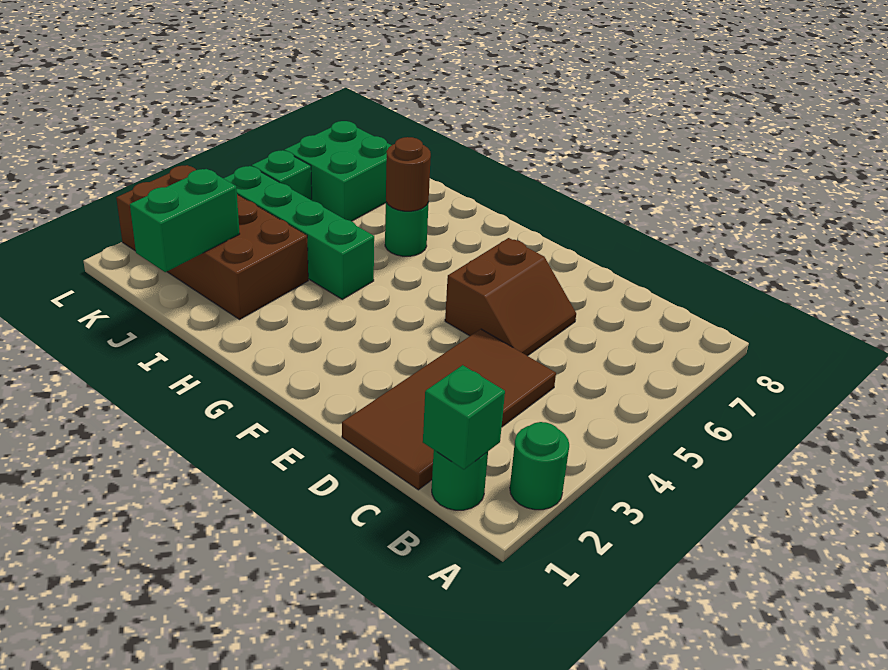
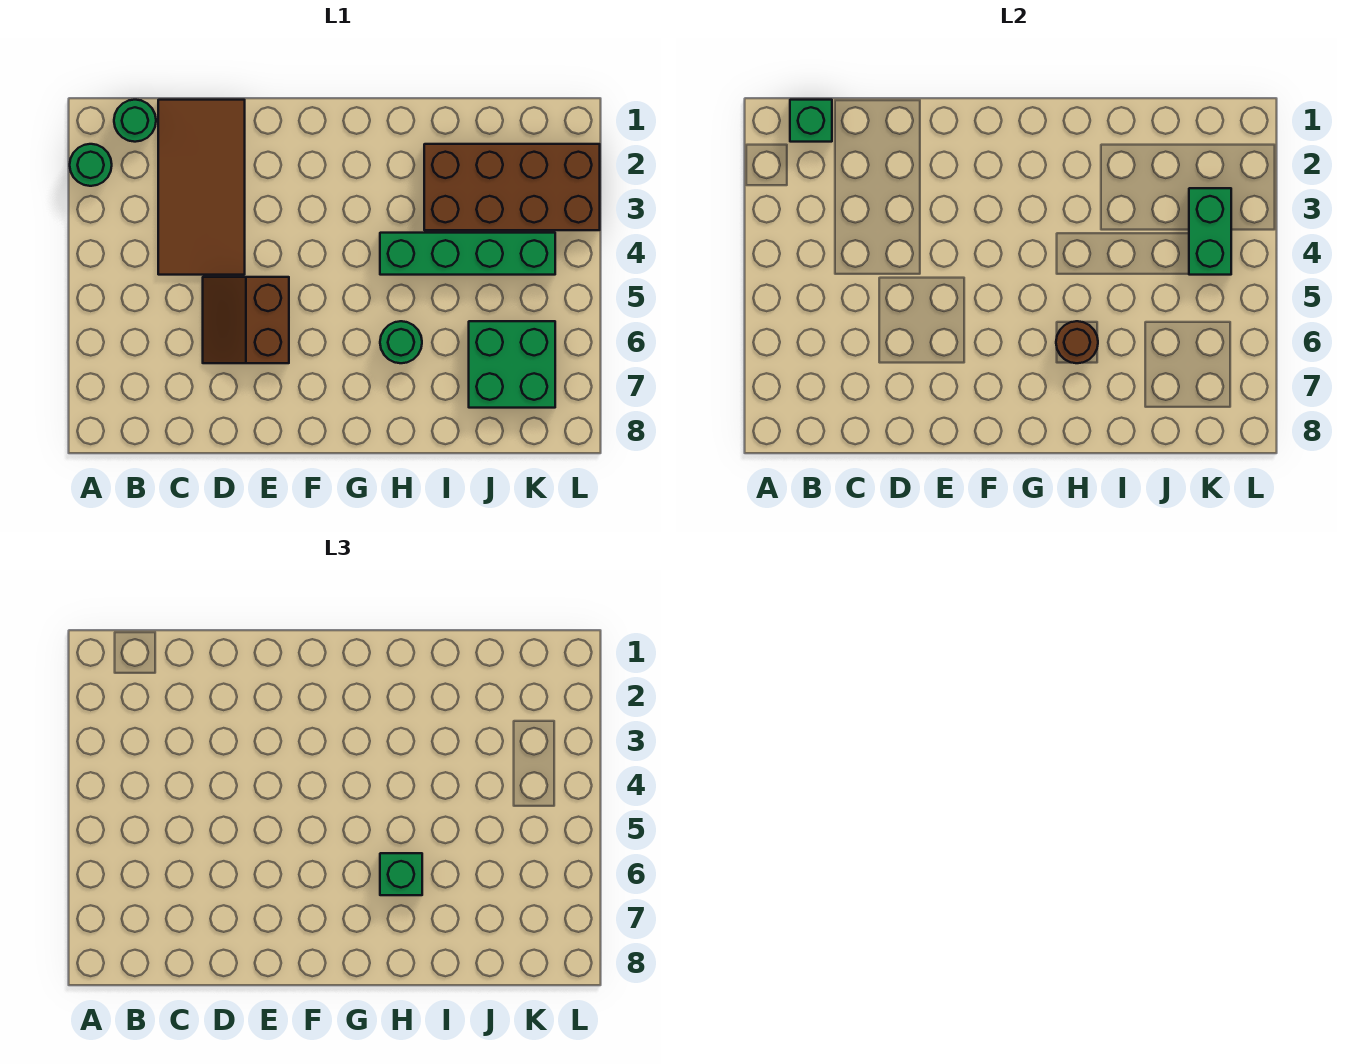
green brick J1:J2 level 2 -> green brick K3:K4 level 2
green brick K5 level 1 -> green brick H6 level 3

